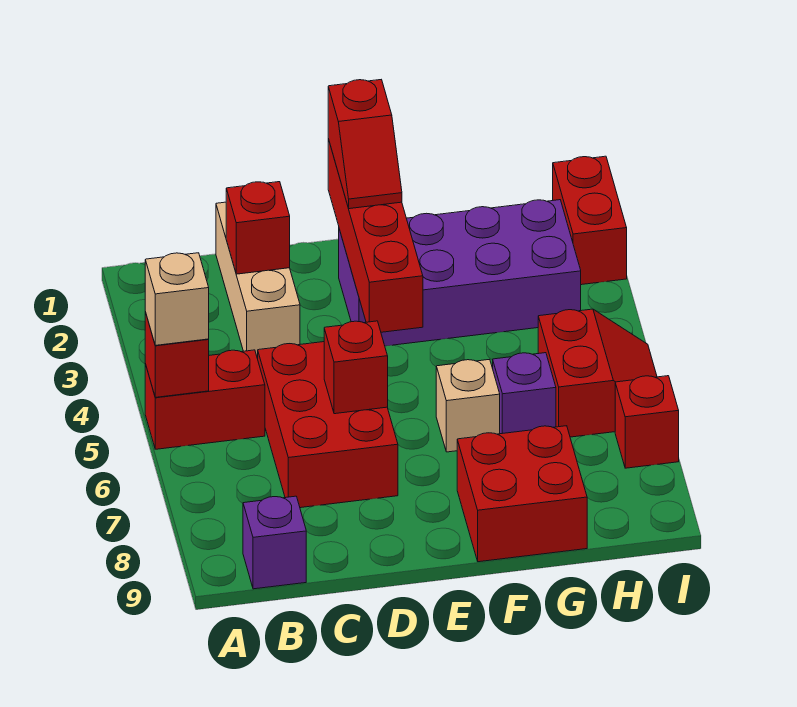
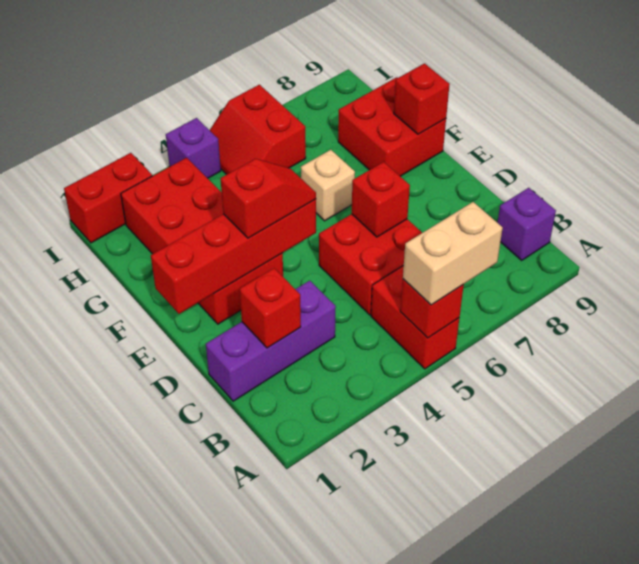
tan brick A5 level 3 -> tan brick A5:A6 level 3
tan brick C1:C3 level 1 -> purple brick C1:C3 level 1
red brick C5:D7 level 1 -> red brick C5:D6 level 1
red slope E1:E2 level 3 top 1 -> red slope E3:E4 level 3 top 3
purple brick E2:H3 level 1 -> red brick E2:H3 level 1
purple brick G6 level 1 -> purple brick I4 level 1
red slope H5:I6 level 1 top H -> red slope H5:I6 level 1 top 6
red brick I7 level 1 -> red brick F9 level 2

